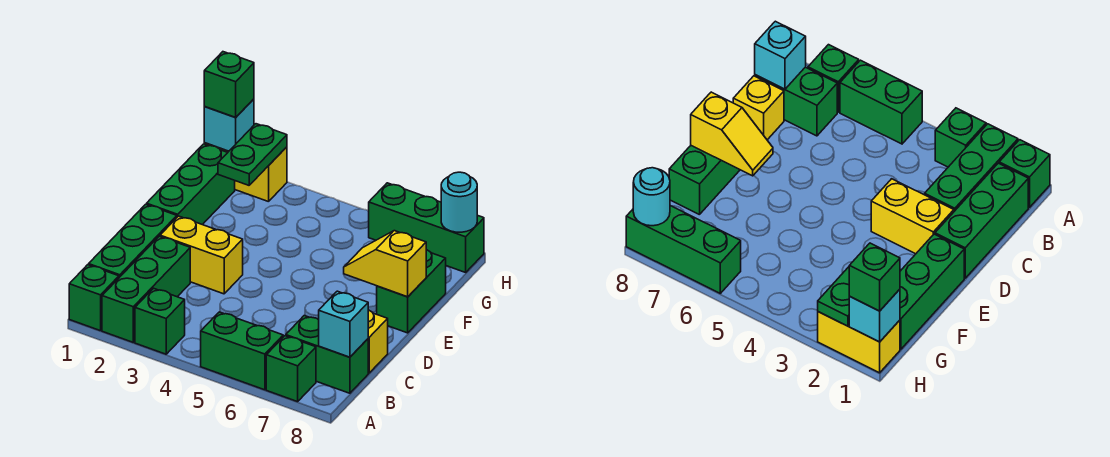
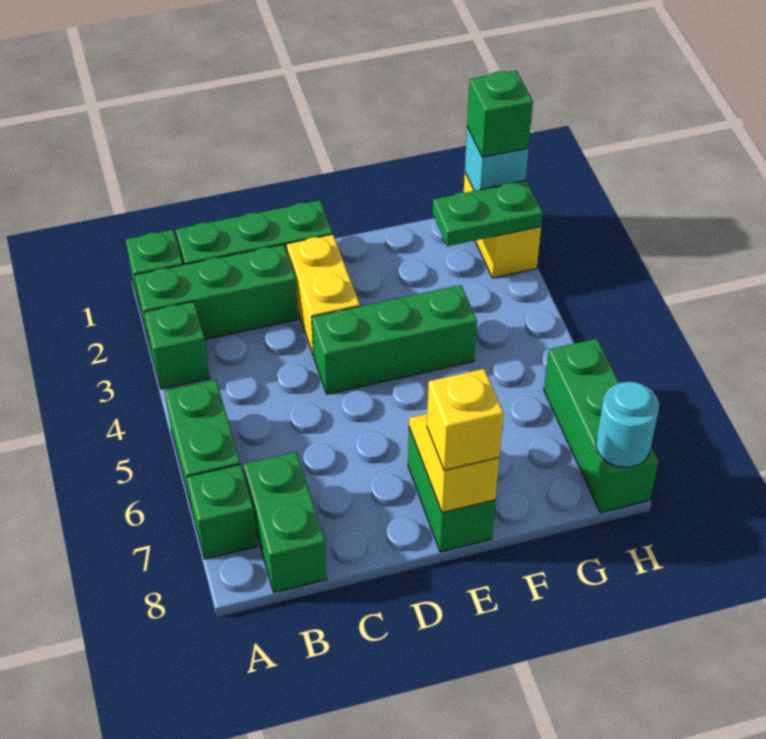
cyan brick B8 level 2 -> none
yellow brick C8 level 1 -> yellow brick E8 level 3
green brick E1:G1 level 1 -> green brick D4:F4 level 1
green brick E8:F8 level 1 -> green brick E7:E8 level 1

